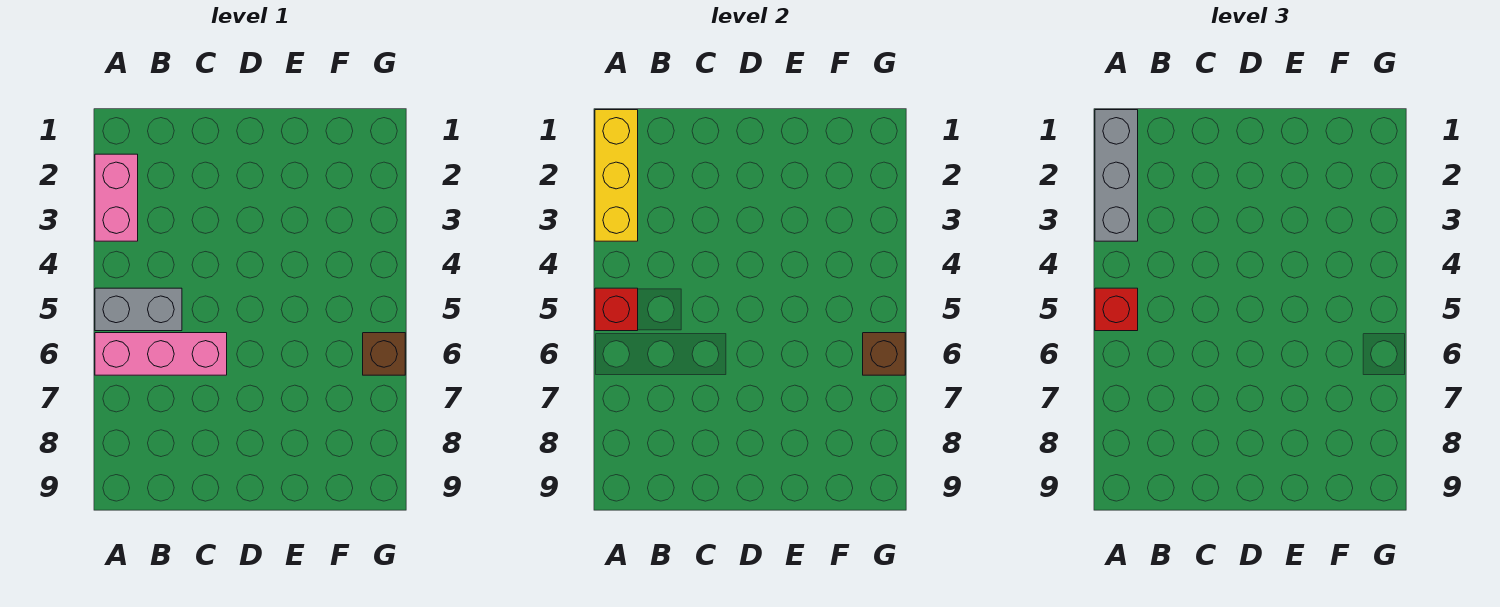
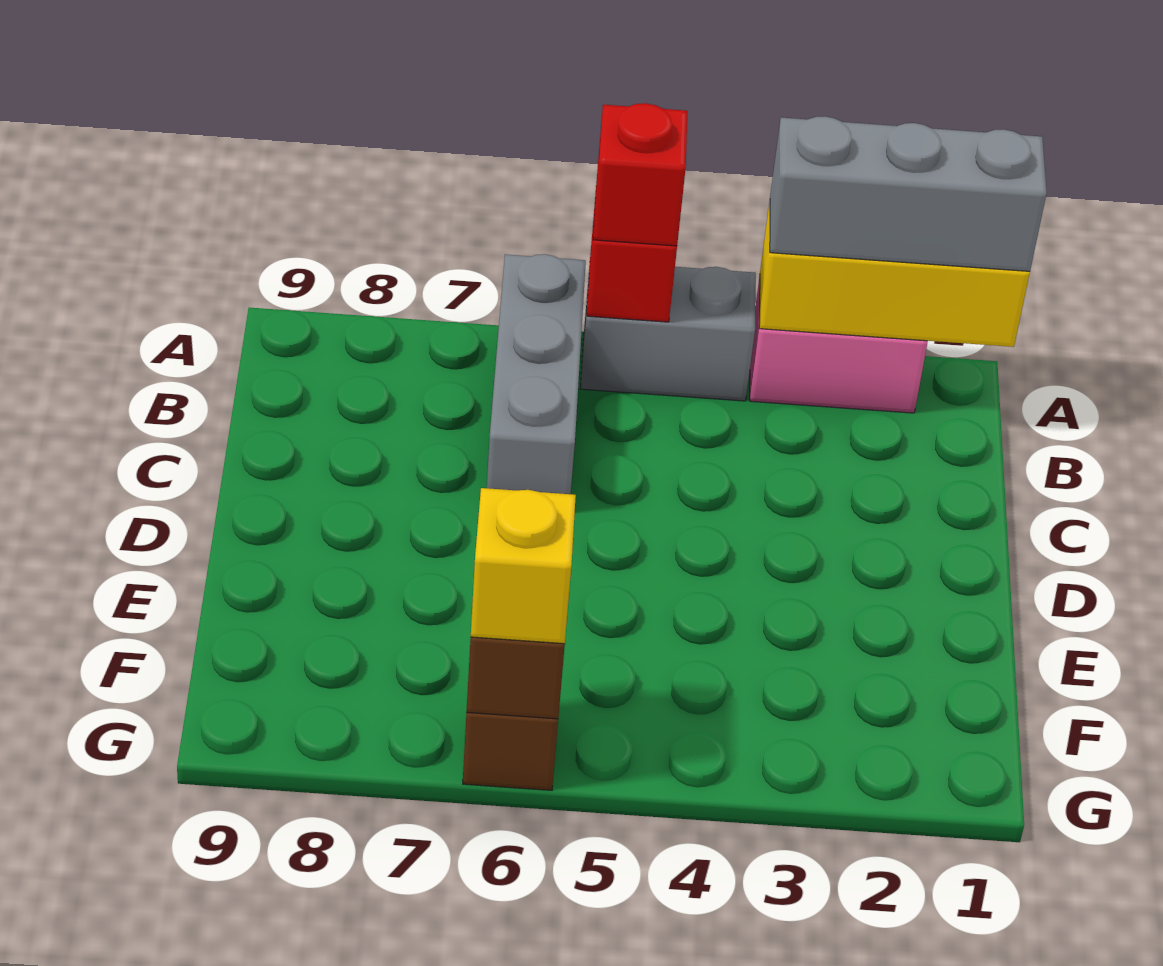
grey brick A5:B5 level 1 -> grey brick A4:A5 level 1
pink brick A6:C6 level 1 -> grey brick A6:C6 level 1
none -> yellow brick G6 level 3

